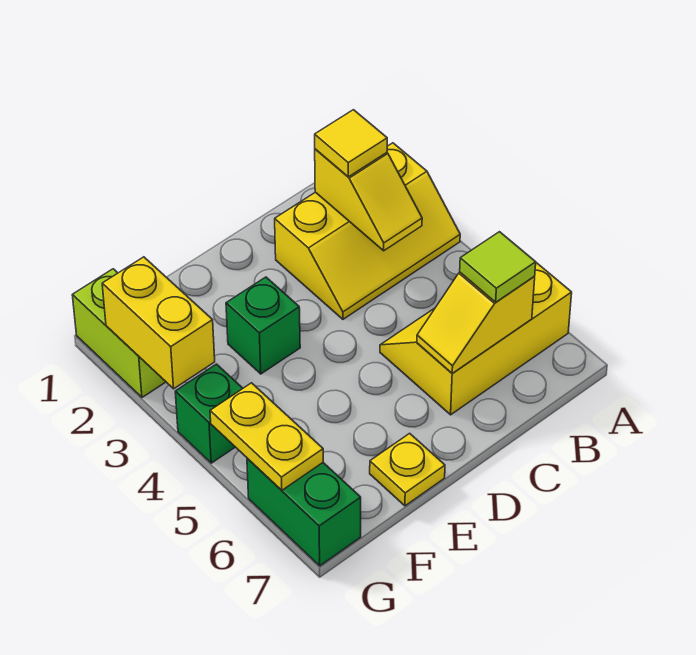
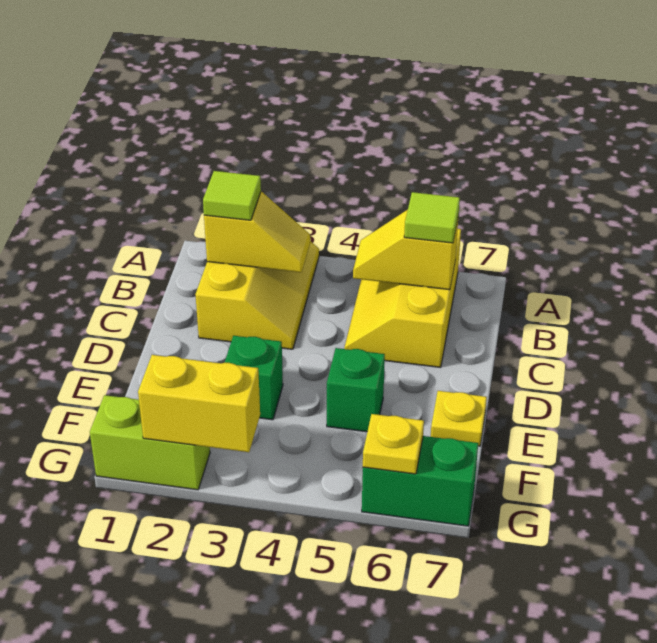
yellow tile B2 level 3 -> lime tile B2 level 3
yellow slope B6:C6 level 2 top B -> yellow slope B5:B6 level 2 top 6
green brick G4 level 1 -> green brick E5 level 1
yellow plate G5:G6 level 2 -> yellow plate G6 level 2

